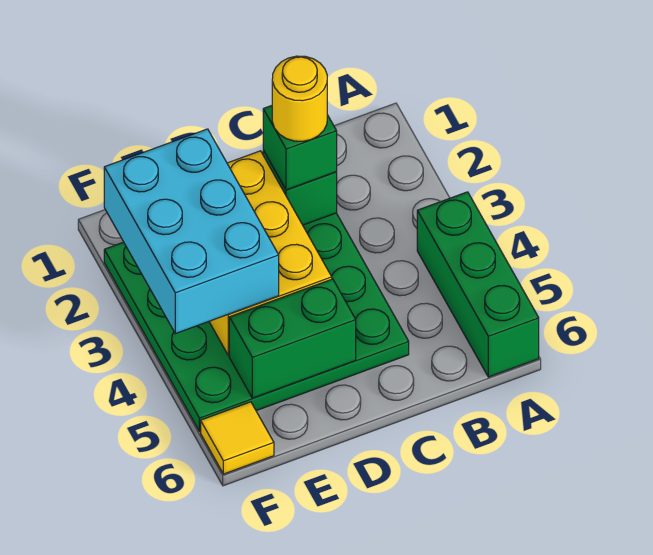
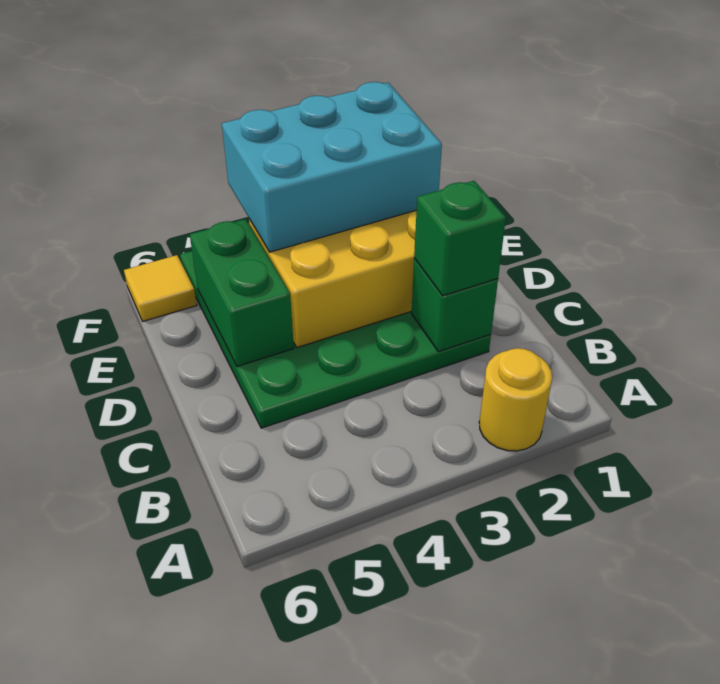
green brick A4:A6 level 1 -> none
yellow round brick C2 level 4 -> yellow round brick A2 level 1

